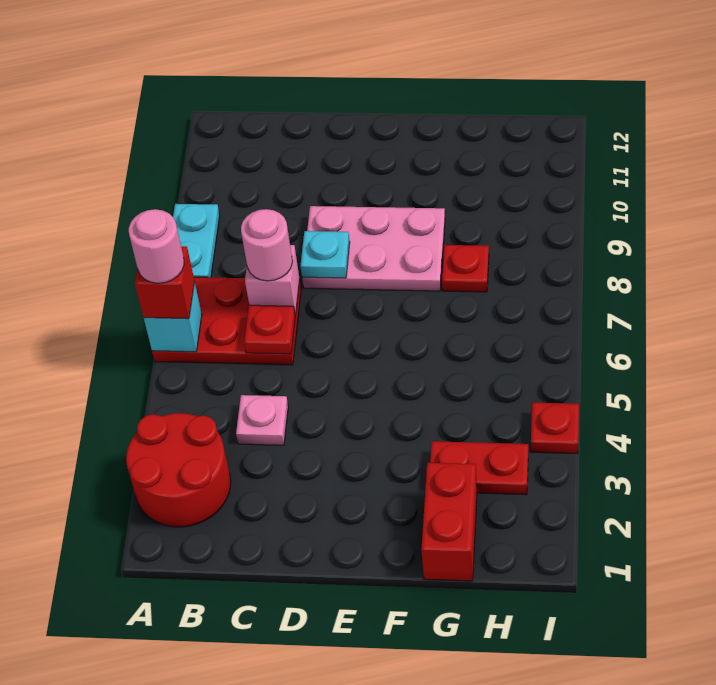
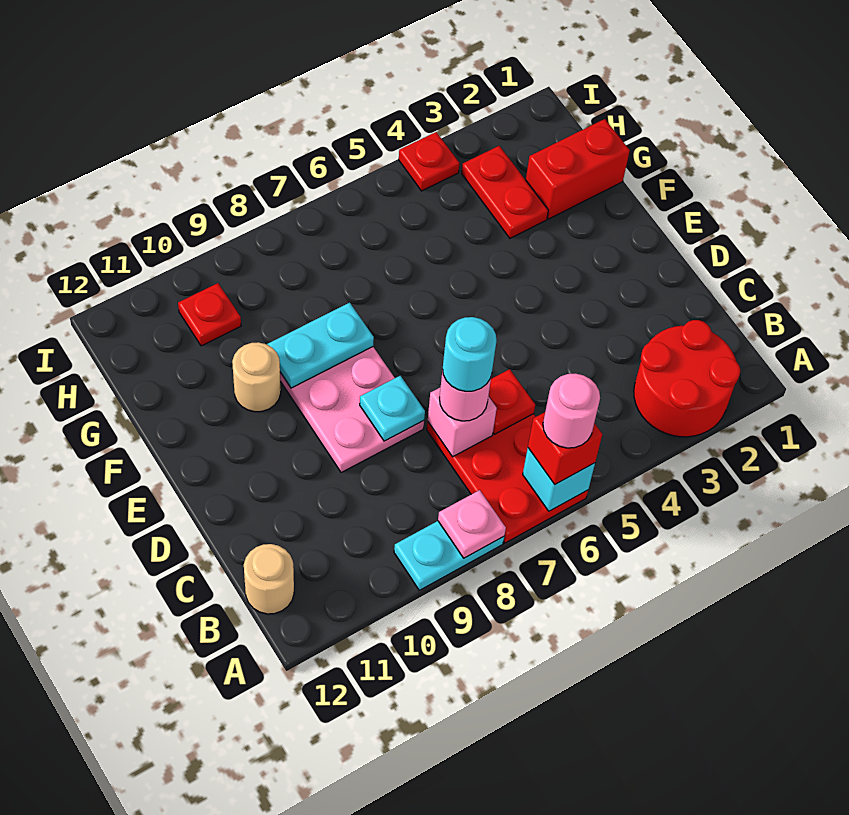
none -> tan round brick B12 level 1
pink plate C4 level 1 -> pink plate A8 level 2
none -> cyan round brick C7 level 4
none -> cyan plate F8:F9 level 2
none -> tan round brick F10 level 1
red plate G8 level 1 -> red plate H10 level 1

